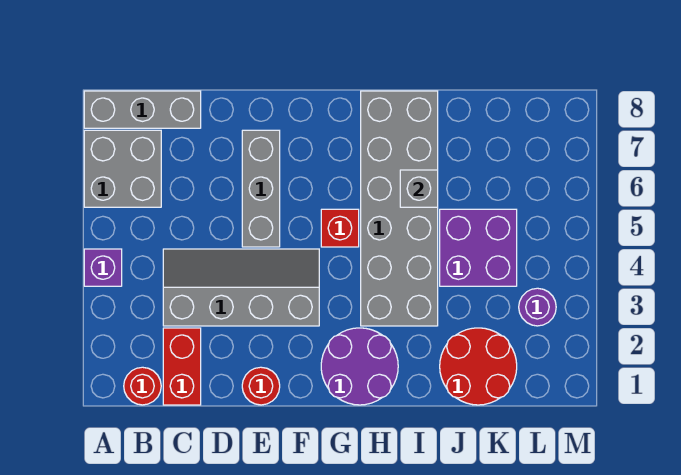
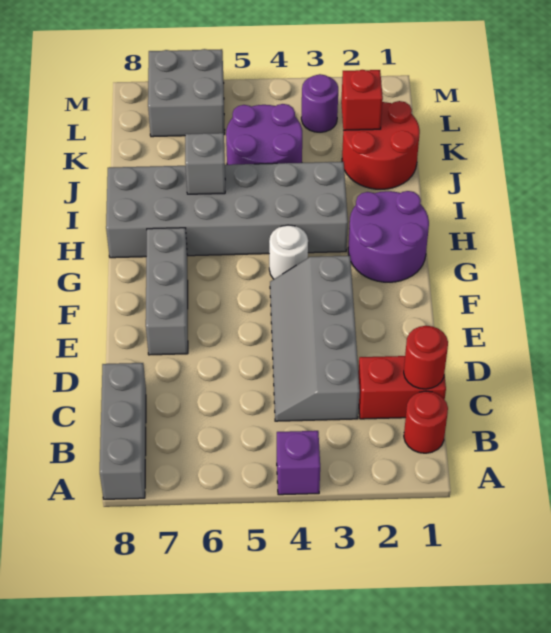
grey brick A6:B7 level 1 -> grey brick L6:M7 level 1
red round brick E1 level 1 -> red round brick C1 level 2
grey brick E5:E7 level 1 -> grey brick E7:G7 level 1
none -> white round brick G4 level 1
red brick G5 level 1 -> red brick K2 level 2
purple brick J4:K5 level 1 -> purple round brick J4:K5 level 1

